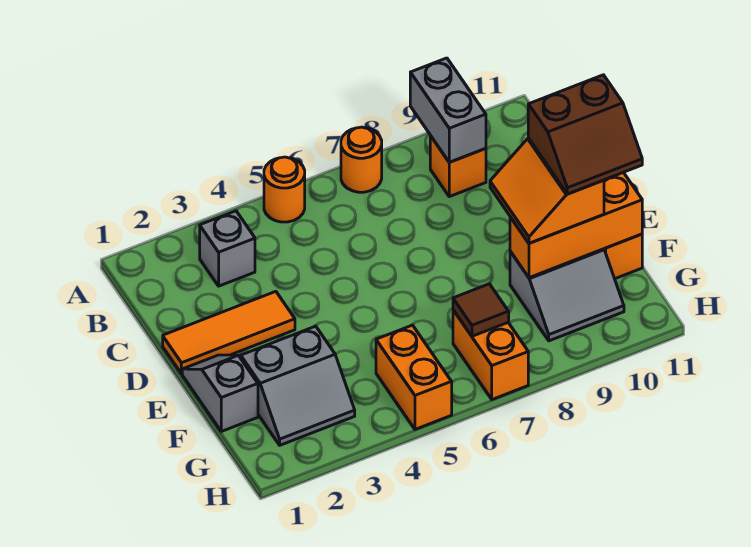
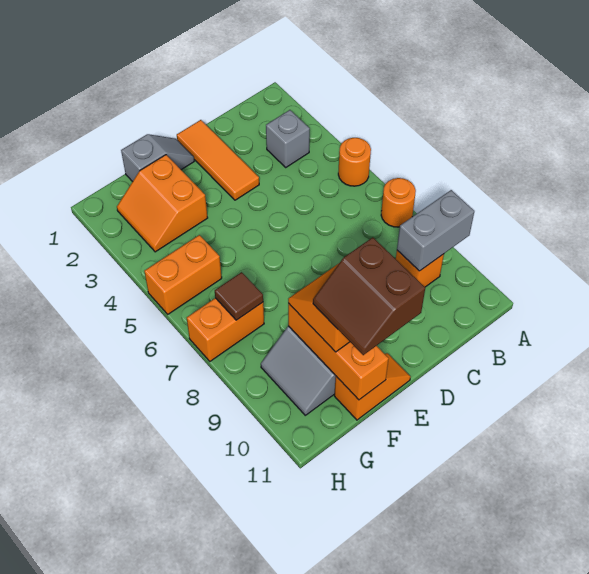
grey slope F2:G3 level 1 top F -> orange slope F2:G3 level 1 top F

